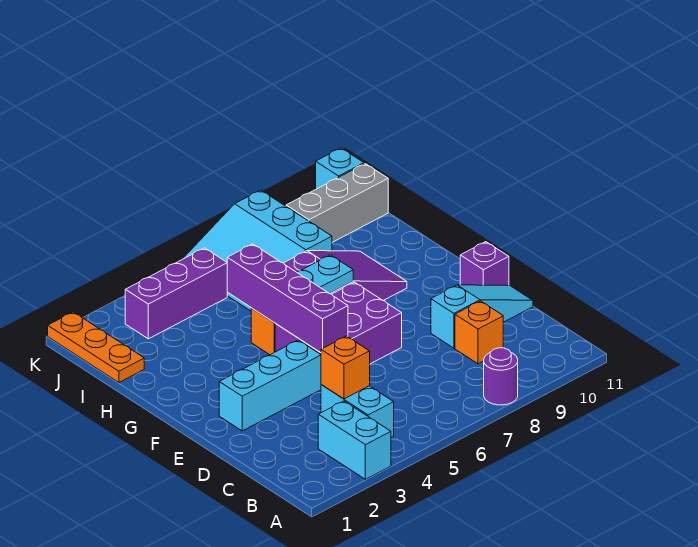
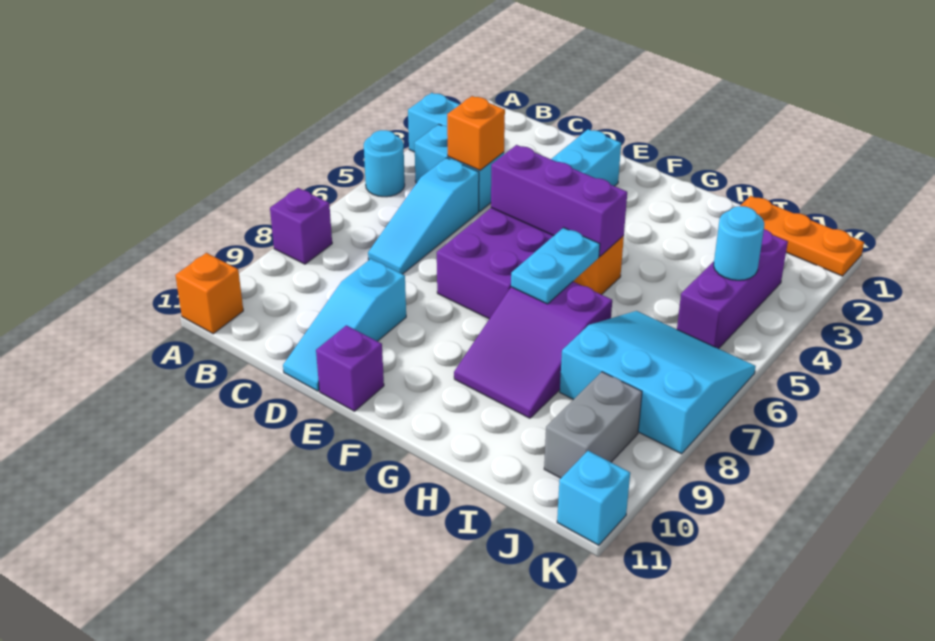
none -> cyan round brick A5 level 1
purple round brick A8 level 1 -> purple brick A8 level 1
none -> cyan slope C5:C7 level 1 top 5
orange brick C9 level 1 -> orange brick A11 level 1
purple brick E5:H5 level 2 -> purple brick E5:G5 level 2
none -> cyan round brick J4 level 2
grey brick J9:J11 level 1 -> grey brick J9:J10 level 1

